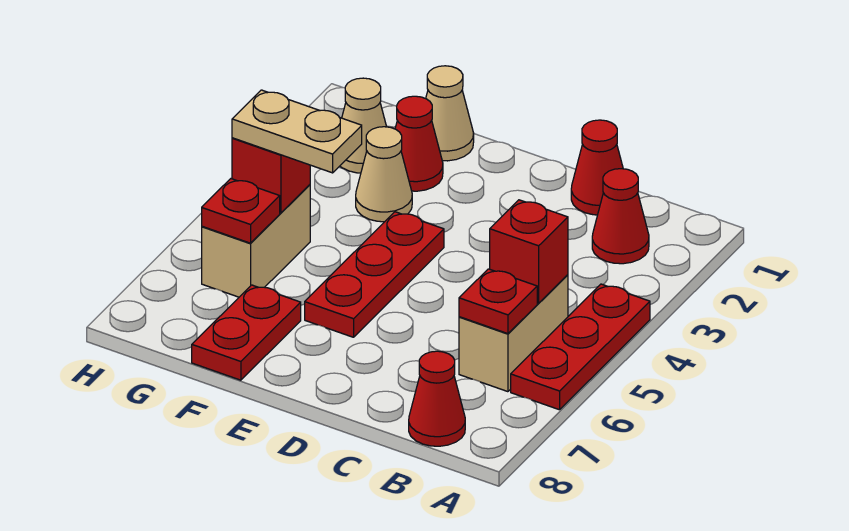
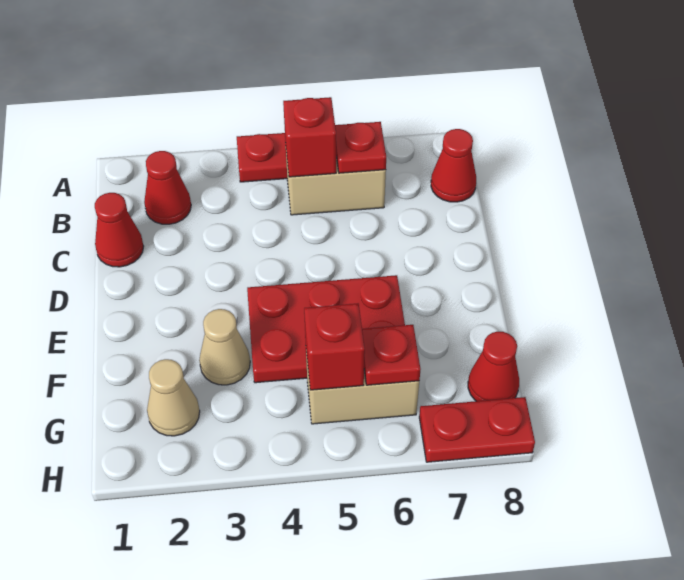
red plate E4:E6 level 1 -> red plate E4:F6 level 1
tan cone F1 level 1 -> none
red cone F2 level 1 -> red cone G8 level 1
tan plate F5:G5 level 3 -> none
red plate F7:F8 level 1 -> red plate H7:H8 level 1

